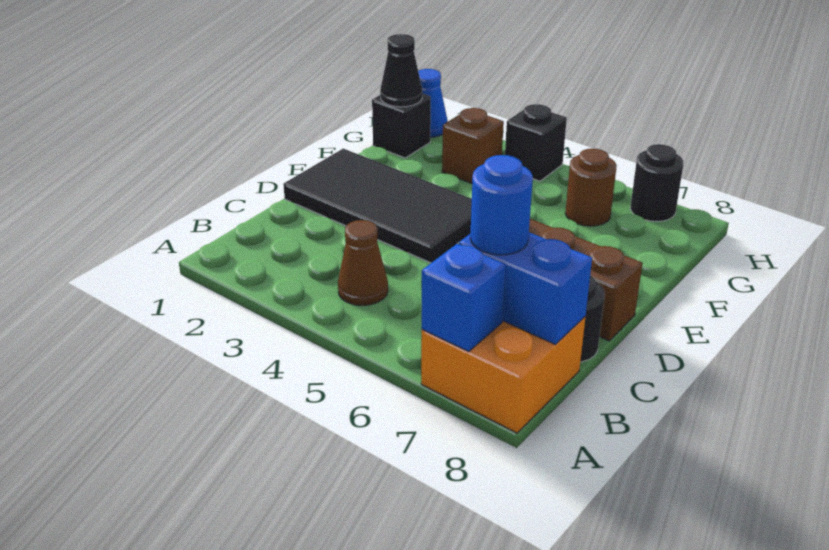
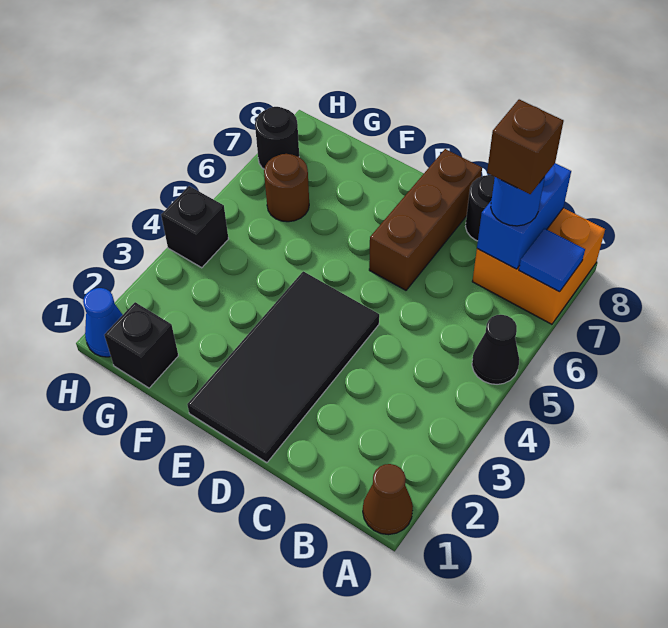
blue brick A7 level 2 -> blue tile A7 level 2
brown cone B4 level 1 -> brown cone A1 level 1
black cone G1 level 2 -> black cone A5 level 1
brown brick G3 level 1 -> brown brick B7 level 4

